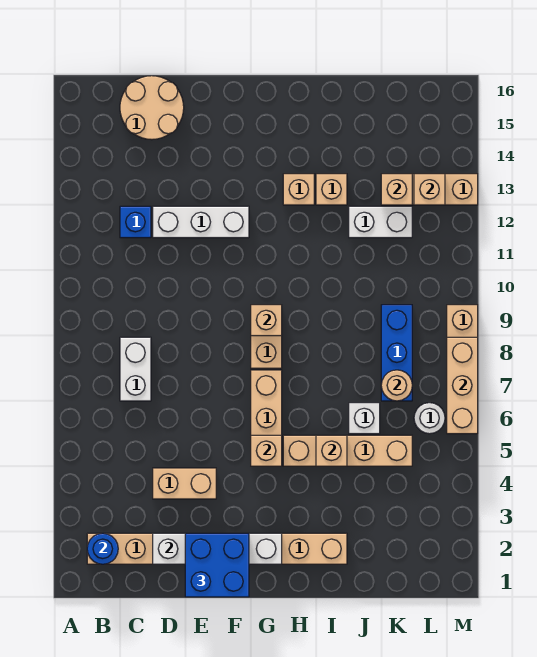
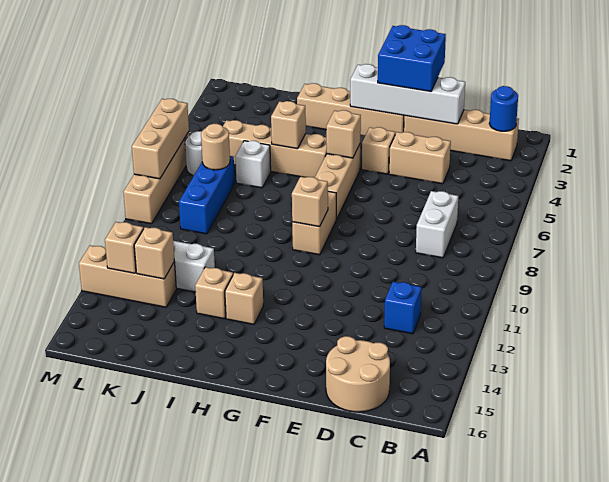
white brick D12:F12 level 1 -> none
none -> tan brick F4 level 1

